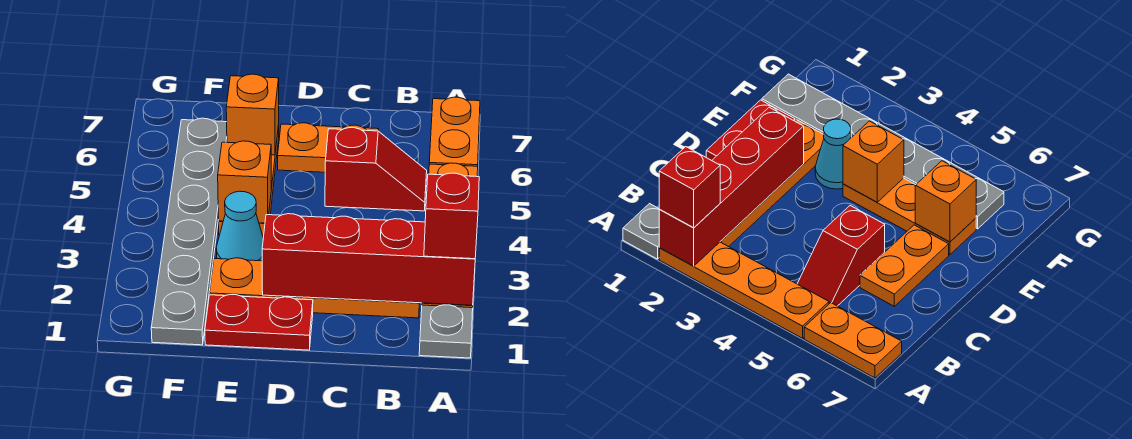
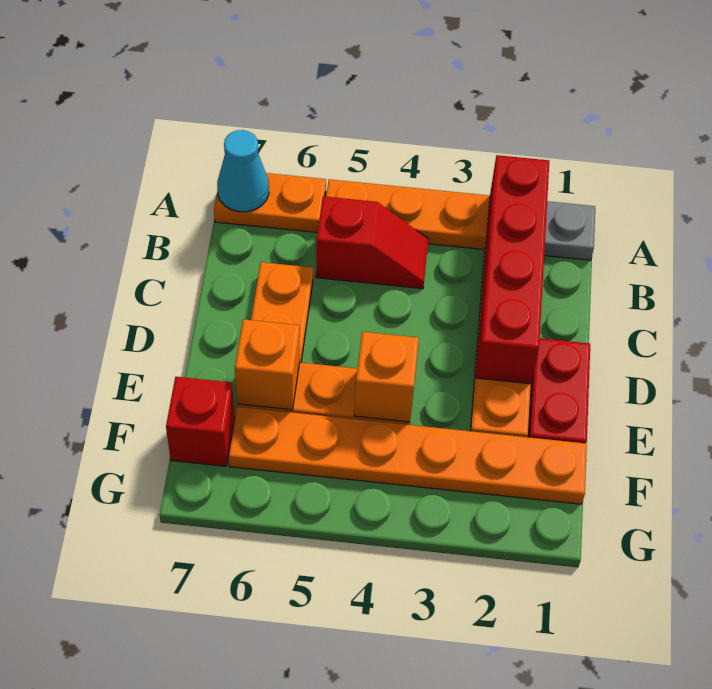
red brick A2 level 3 -> red brick F7 level 1
red slope B5:C5 level 1 top C -> red slope B4:B5 level 1 top 5
cyan cone E3 level 1 -> cyan cone A7 level 2
grey plate F1:F6 level 1 -> orange plate F1:F6 level 1

